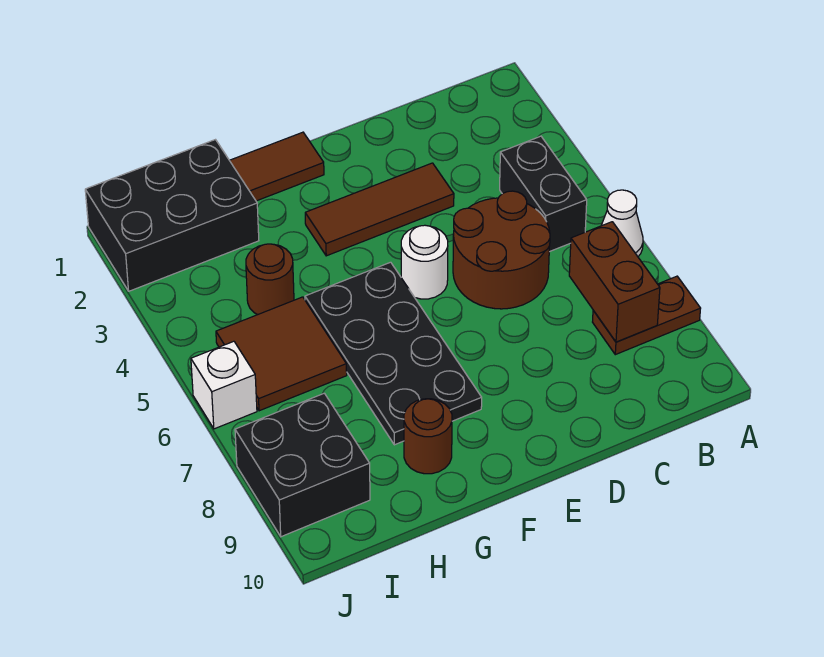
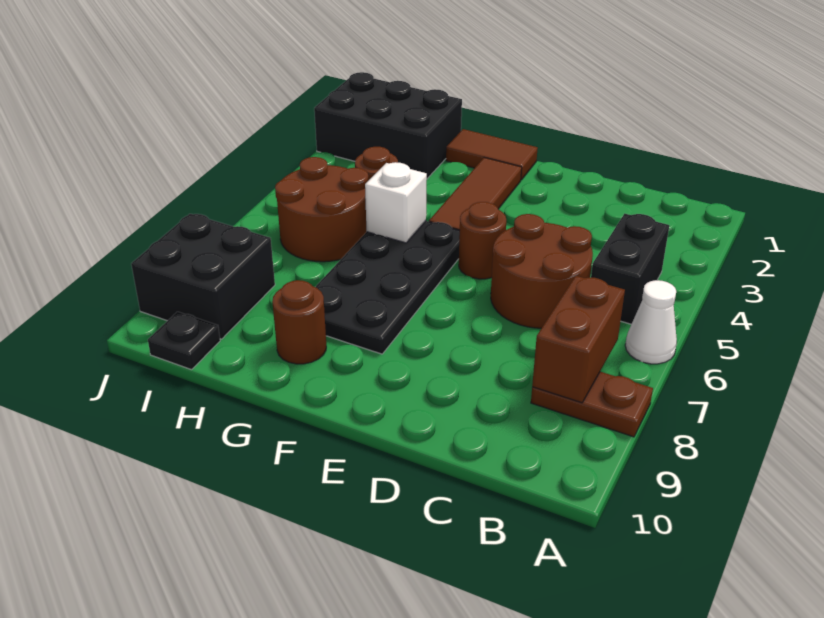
brown tile D3:F3 level 1 -> brown tile F2:F4 level 1
white round brick E5 level 1 -> brown round brick E5 level 1
brown tile H5:I6 level 1 -> brown round brick H5:I6 level 1
none -> black plate I10 level 1
white brick J6 level 1 -> white brick G5 level 2

